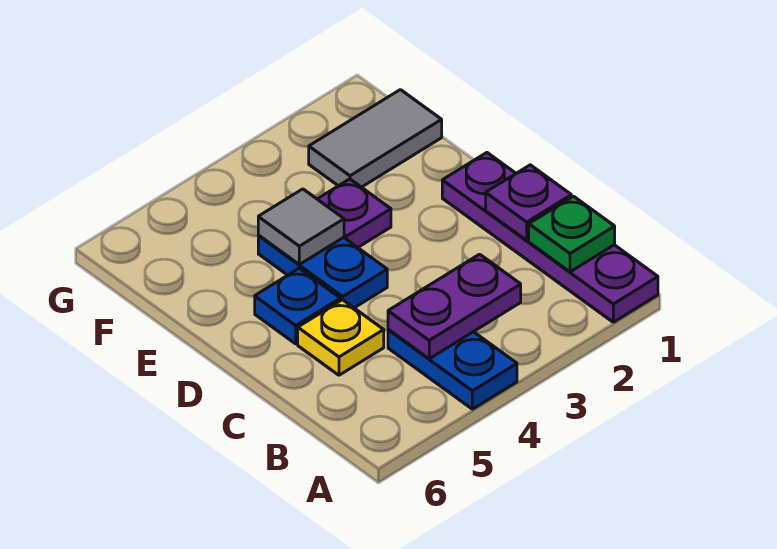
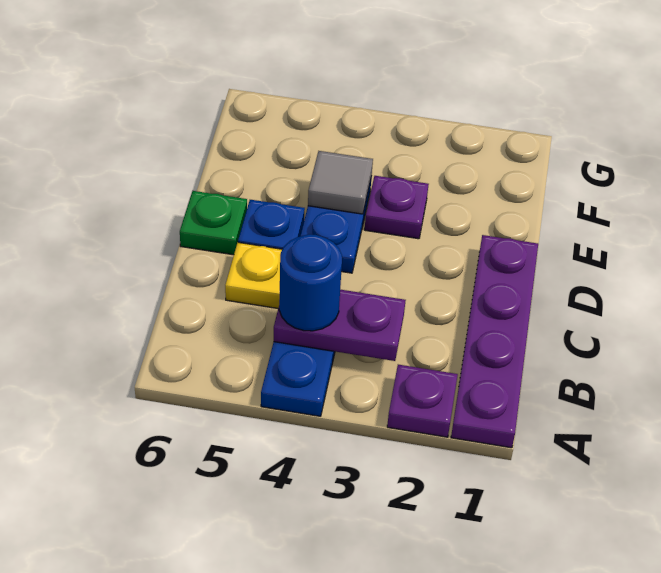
green plate B1 level 2 -> green plate D6 level 1
none -> blue round brick B4 level 3
purple plate C1 level 2 -> purple plate A2 level 1
grey tile F1:F2 level 1 -> none

